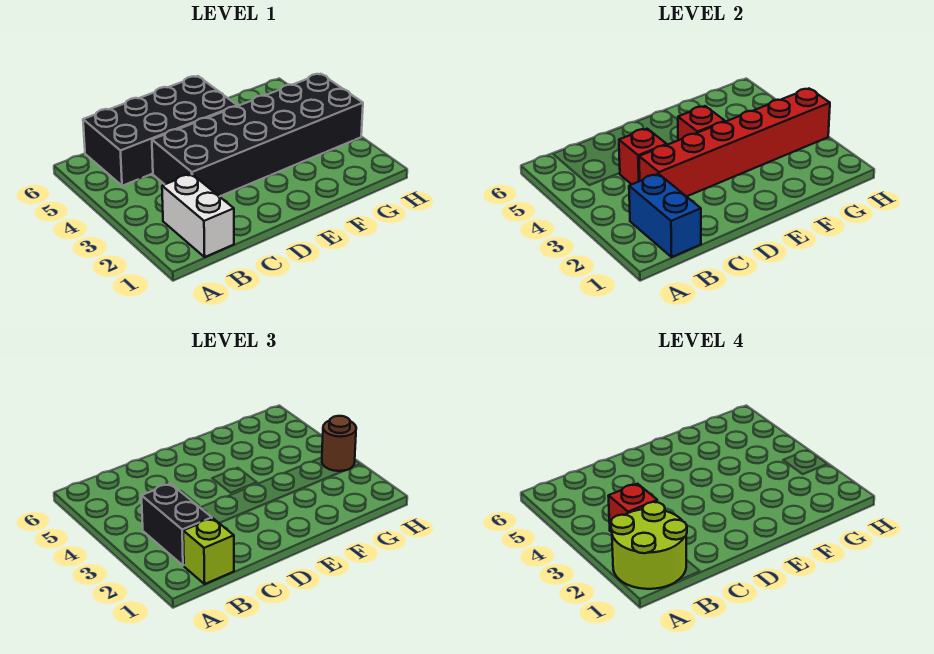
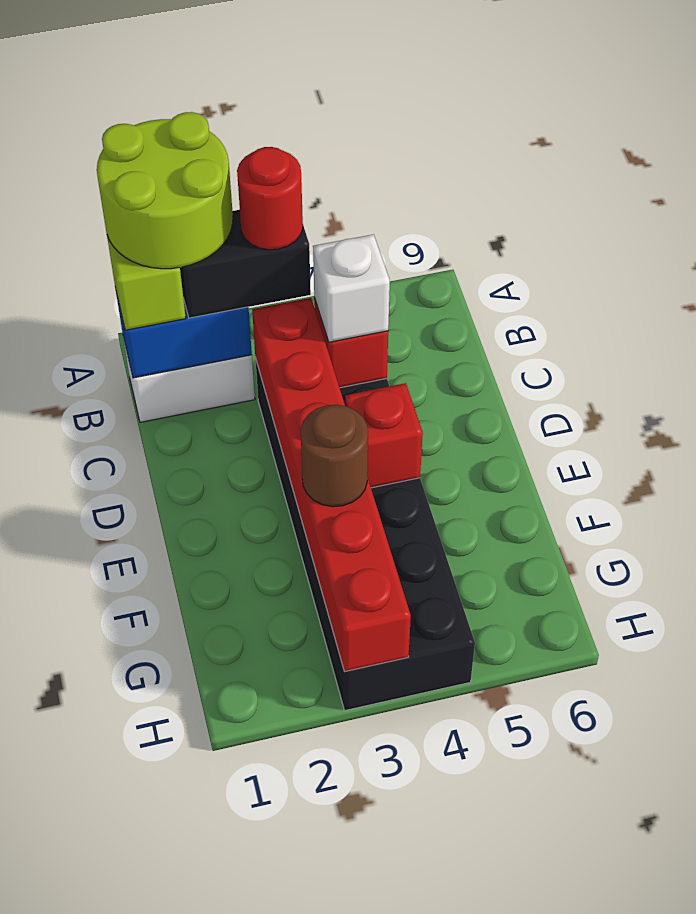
red brick B3 level 4 -> red round brick B3 level 4
black brick B5:E6 level 1 -> none
none -> white brick C4 level 3
brown round brick H3 level 3 -> brown round brick F3 level 3

